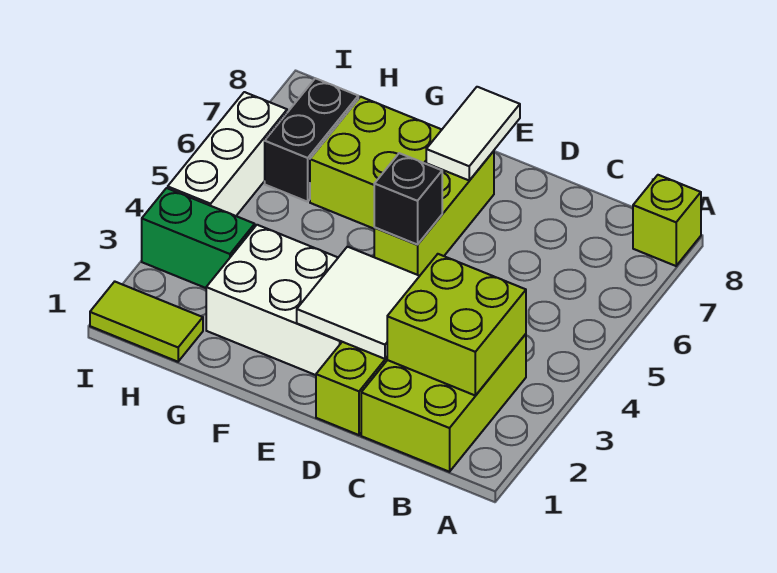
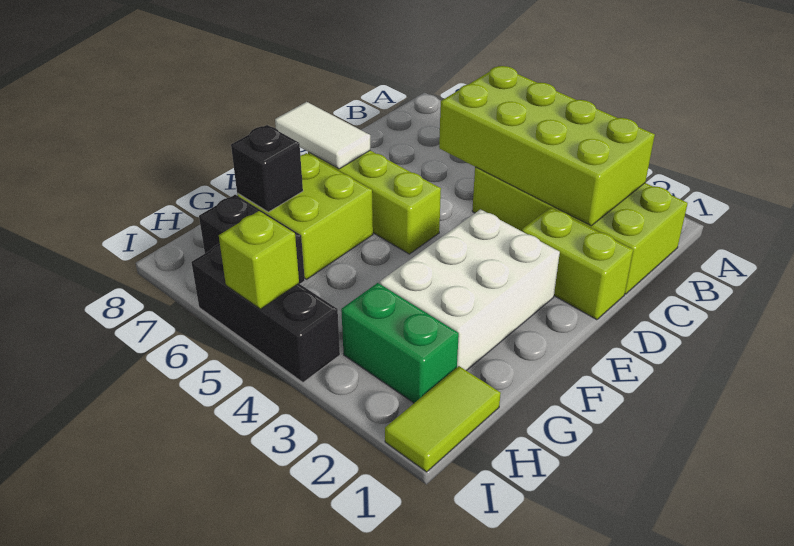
lime brick A8 level 1 -> lime brick I5 level 2
lime brick B1:C3 level 1 -> lime brick B1:C4 level 1
lime brick B2:C3 level 2 -> lime brick B2:C5 level 2
white tile D2:E3 level 2 -> none
black brick E5 level 2 -> black brick G7 level 2
green brick H3:I3 level 1 -> green brick H2:H3 level 1
white brick I4:I6 level 1 -> black brick I4:I6 level 1

